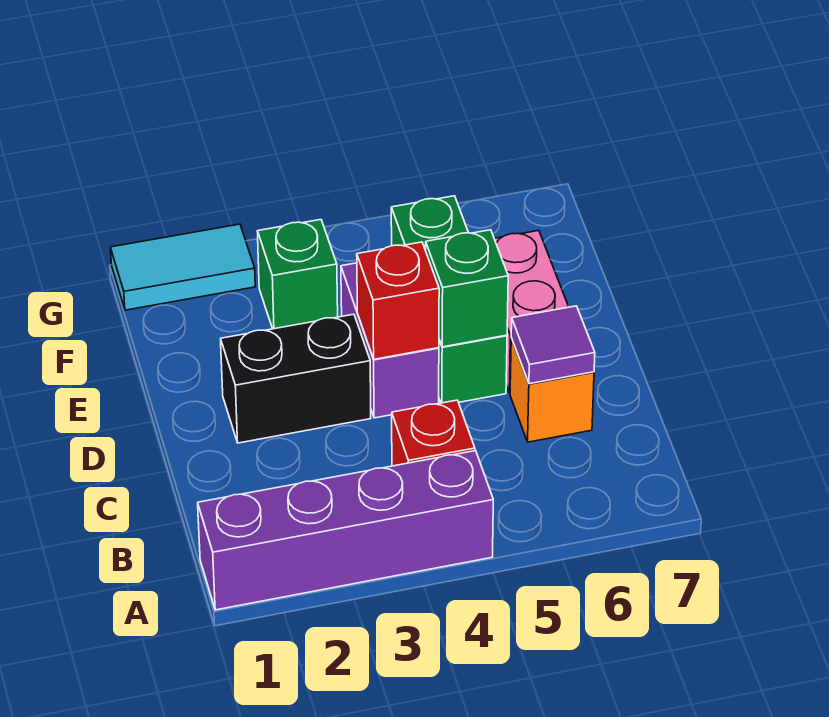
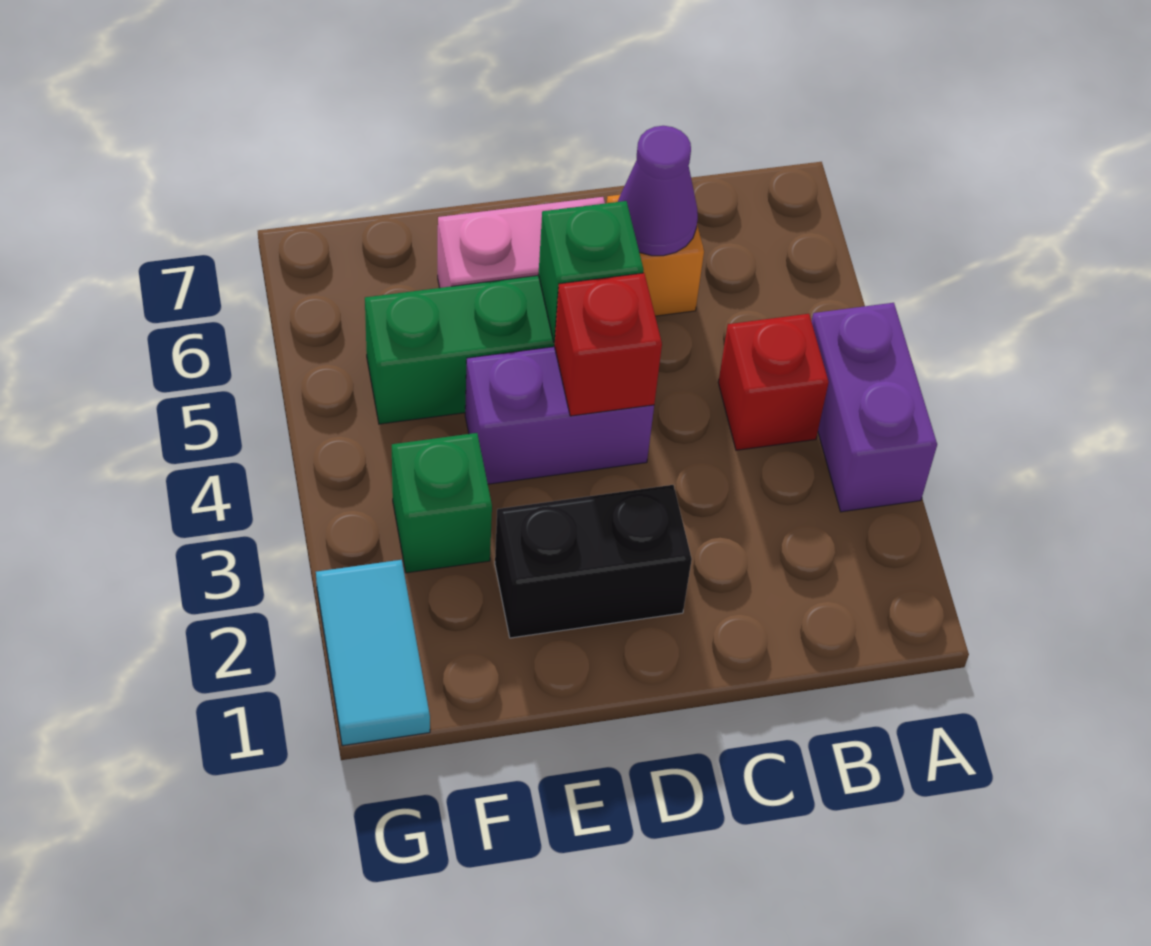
purple brick A1:A4 level 1 -> purple brick A3:A4 level 1
purple tile C6 level 2 -> purple cone C6 level 2
black brick D2:D3 level 1 -> black brick D2:E2 level 1

